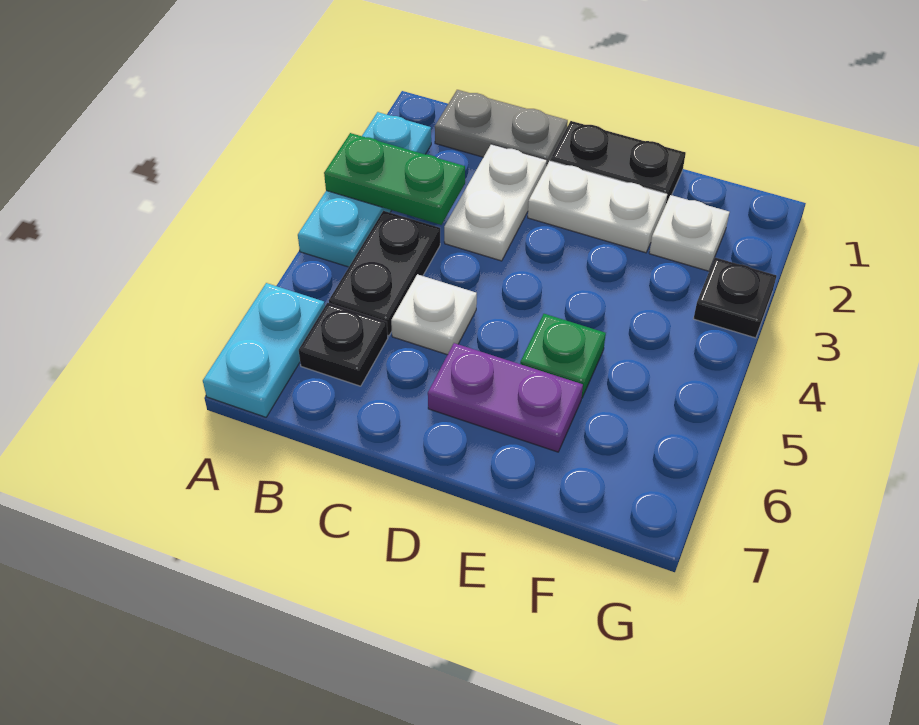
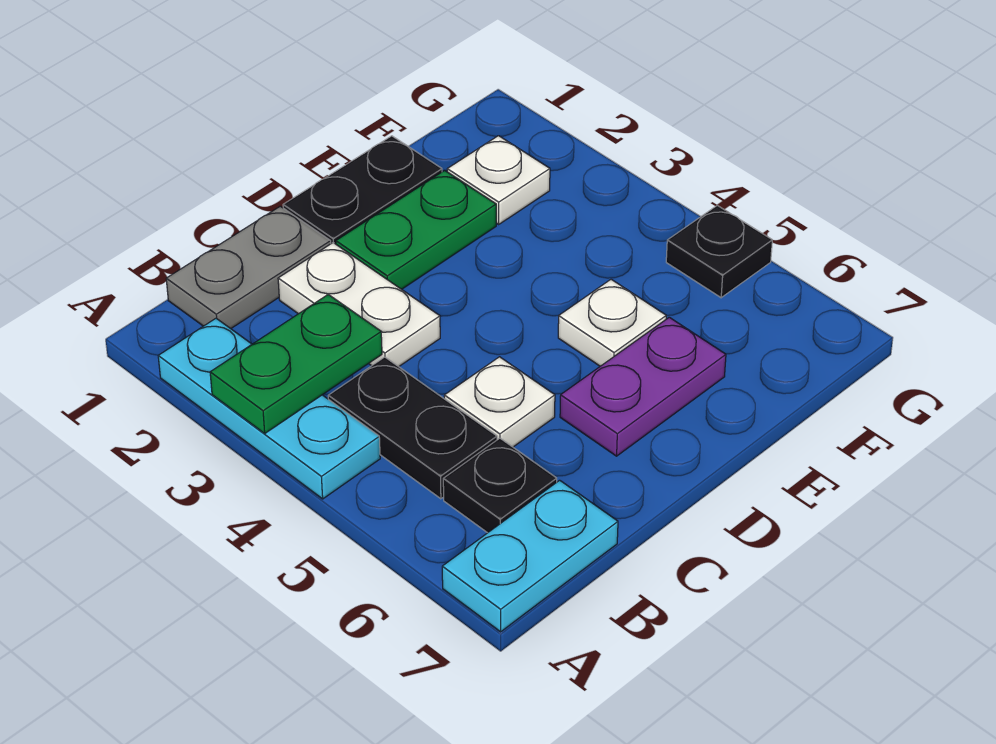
cyan plate A6:A7 level 1 -> cyan plate A7:B7 level 1
white plate D2:E2 level 1 -> green plate D2:E2 level 1
green plate E5 level 1 -> white plate E5 level 1
black plate G3 level 1 -> black plate G5 level 1

